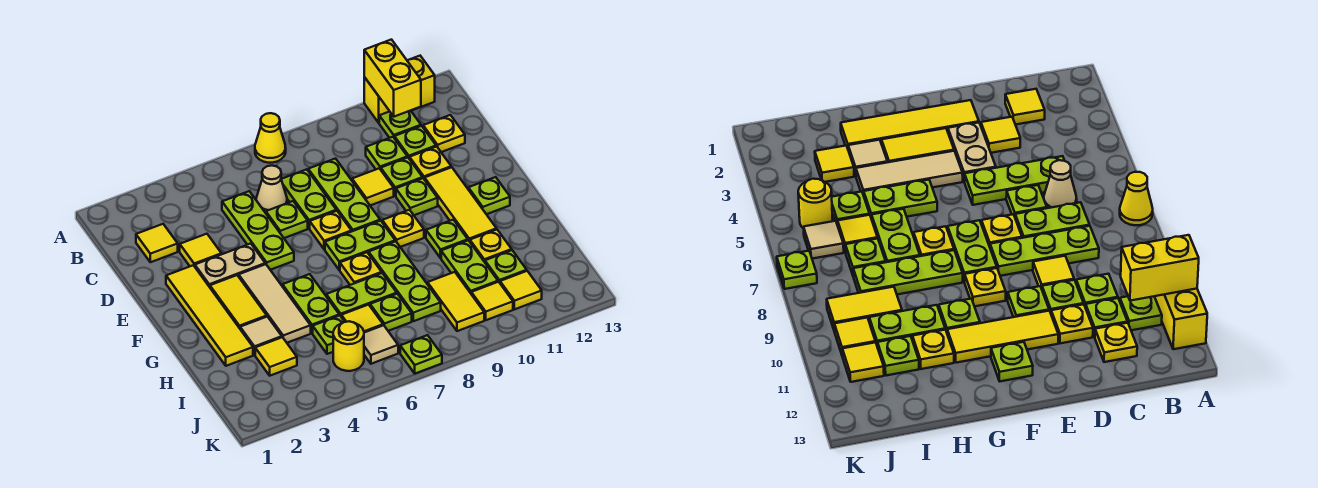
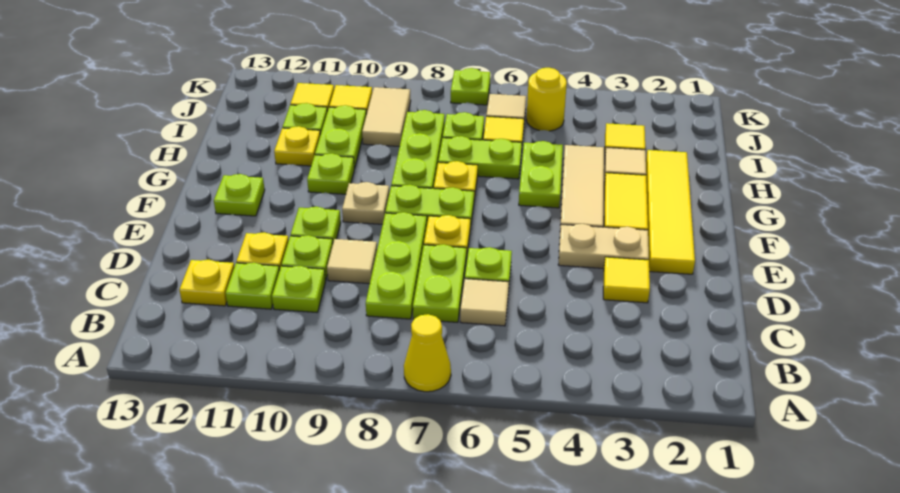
yellow brick A11:A12 level 1 -> none
yellow brick A11:B11 level 2 -> none
lime plate B11 level 1 -> none
yellow tile C2 level 1 -> none
lime plate C5:E5 level 1 -> none
tan cone C6 level 1 -> tan tile C6 level 1
yellow tile D9 level 1 -> tan tile D9 level 1
yellow tile E11:G11 level 1 -> none
yellow plate F9 level 1 -> tan plate F9 level 1
lime plate I5 level 1 -> none
yellow tile I9:J9 level 1 -> tan tile I9:J9 level 1

